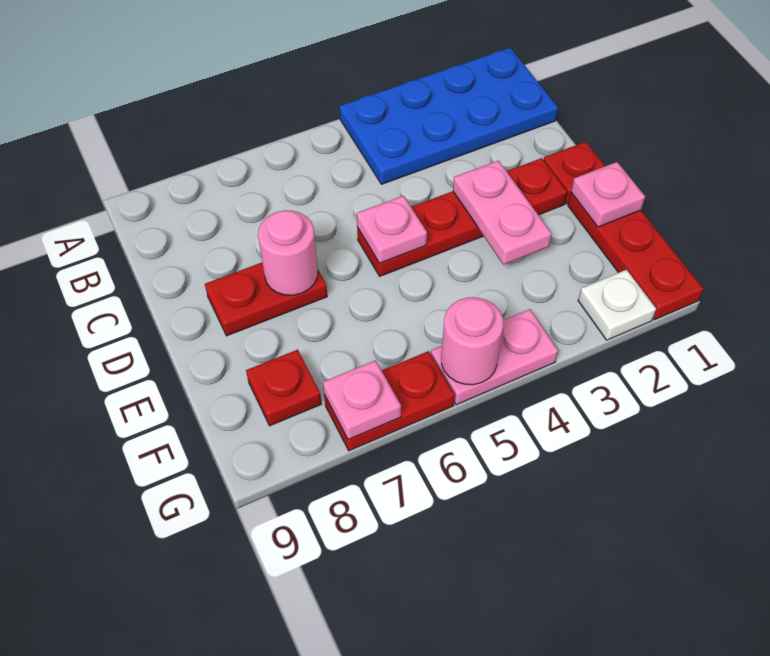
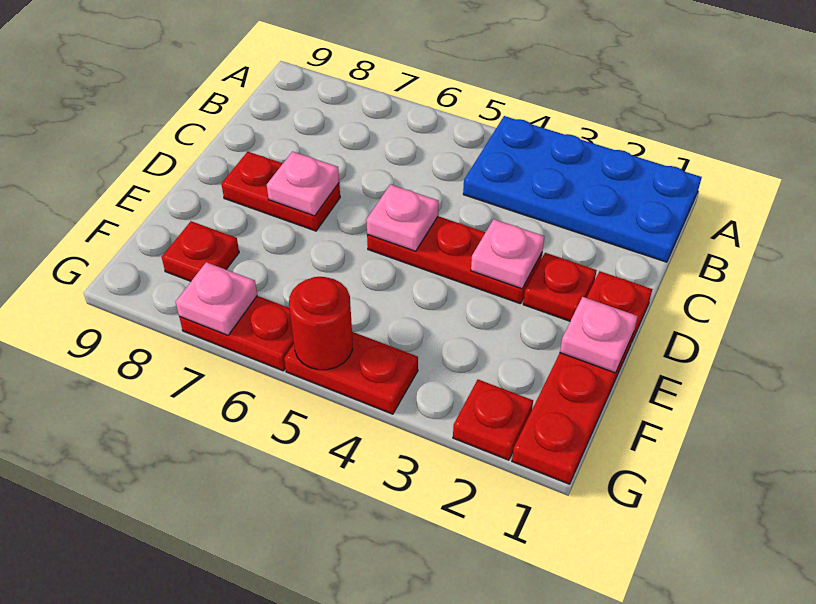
pink plate D3:E3 level 2 -> pink plate D3 level 2
pink round brick D7 level 2 -> pink plate D7 level 2
white plate G2 level 1 -> red plate G2 level 1
pink plate G4:G5 level 1 -> red plate G4:G5 level 1
pink round brick G5 level 2 -> red round brick G5 level 2

